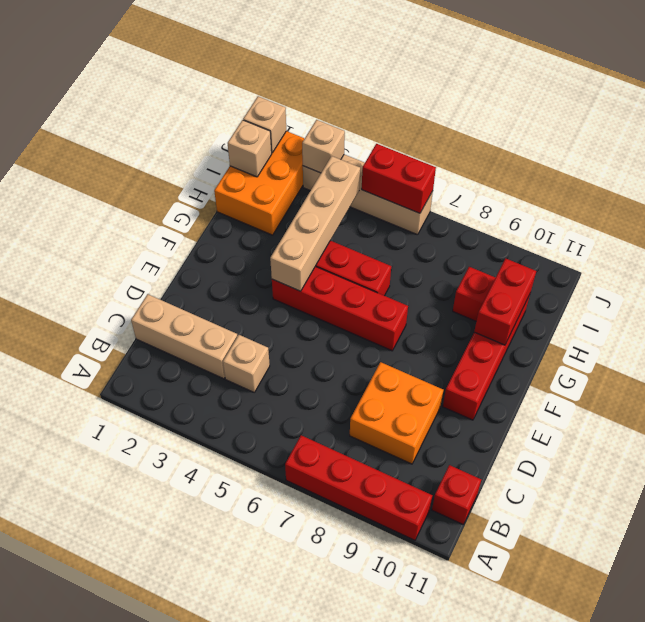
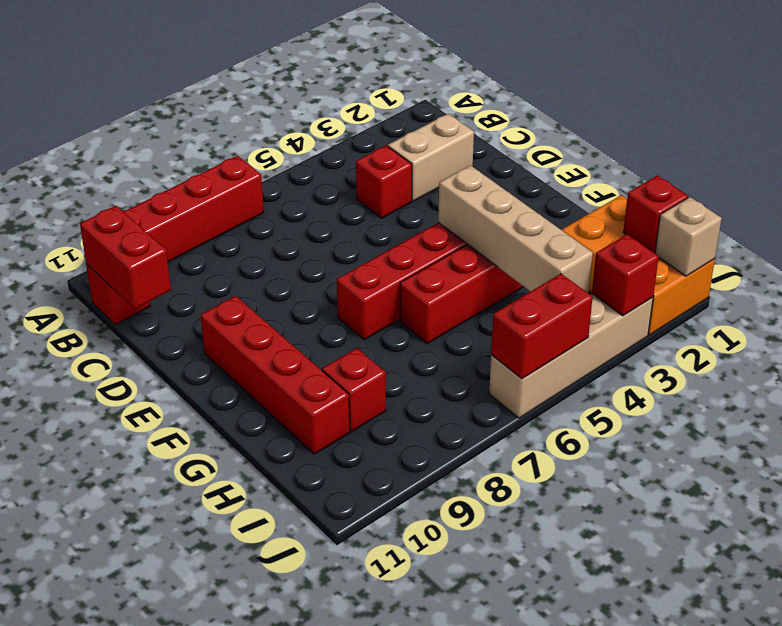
tan brick C1:C3 level 1 -> tan brick C2:C3 level 1
tan brick C4 level 1 -> red brick C4 level 1
orange brick C8:D9 level 1 -> none
red brick G10:H10 level 2 -> red brick B11:C11 level 2
tan brick I1 level 2 -> red brick I1 level 2
tan brick J3 level 2 -> red brick J3 level 2

